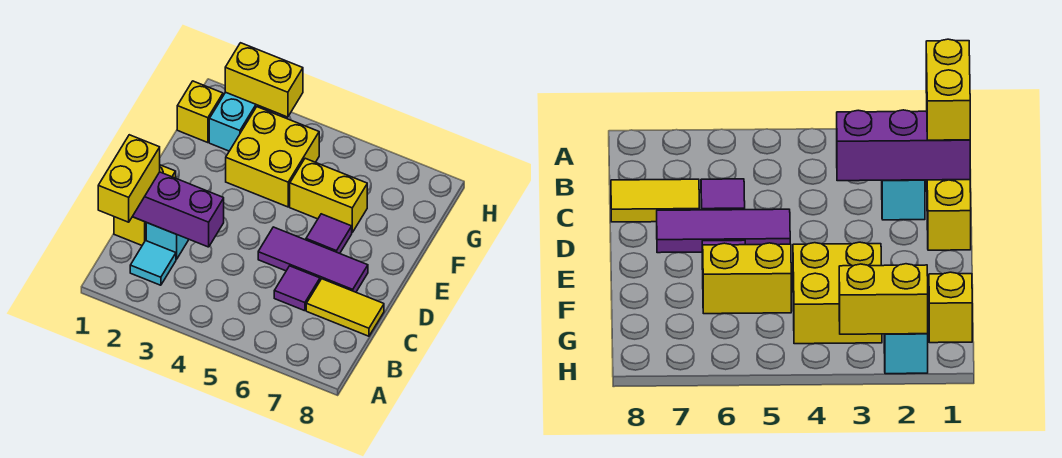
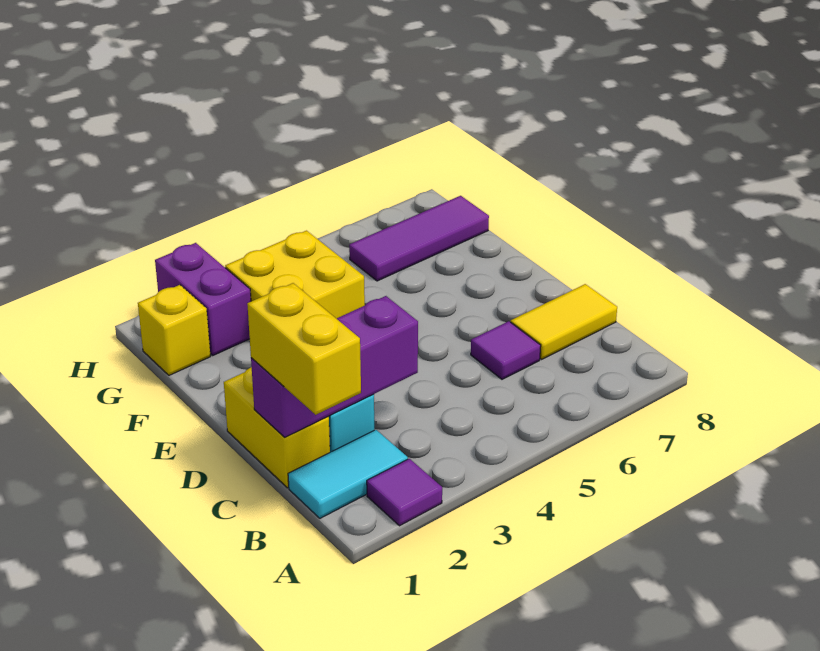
cyan tile B2 level 1 -> cyan tile B1:B2 level 1
purple tile D5:D7 level 1 -> purple tile G6:G8 level 1
purple tile E6 level 1 -> purple tile A2 level 1
yellow brick F5:F6 level 1 -> none
cyan brick G2:H2 level 1 -> purple brick G2:H2 level 1
yellow brick H2:H3 level 2 -> none

